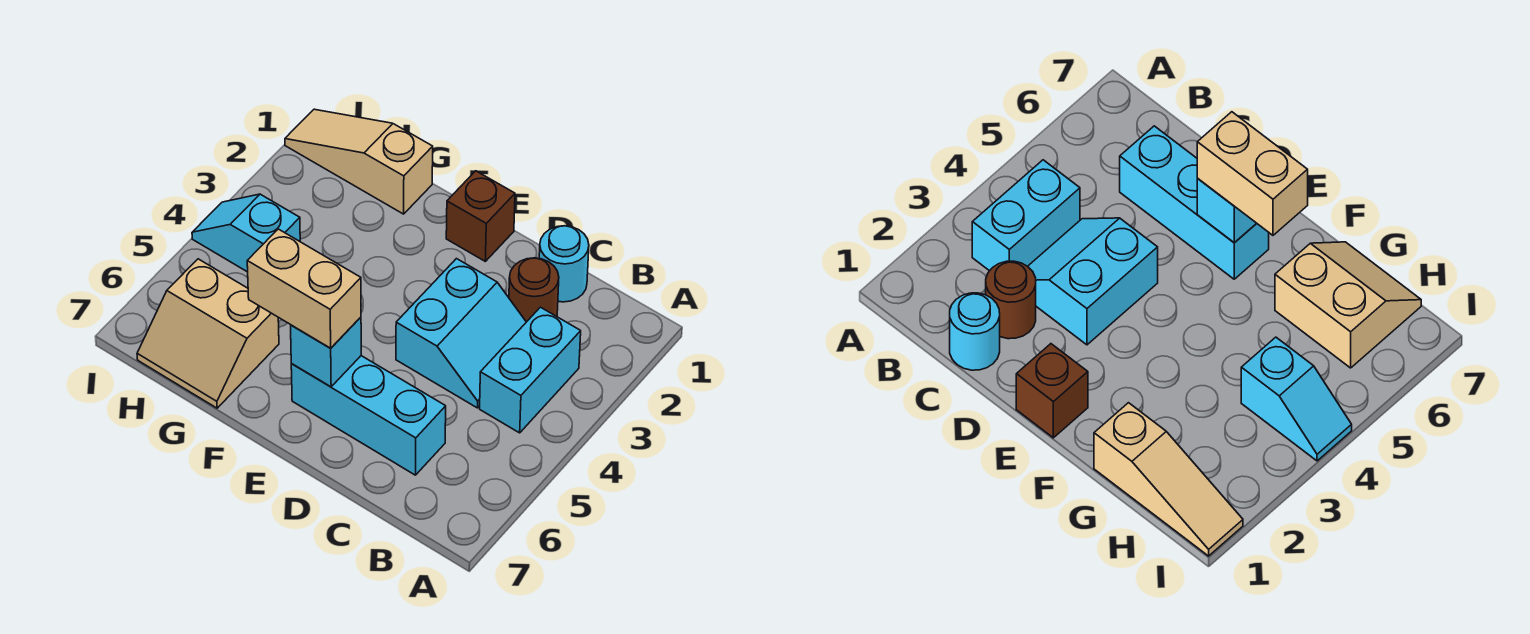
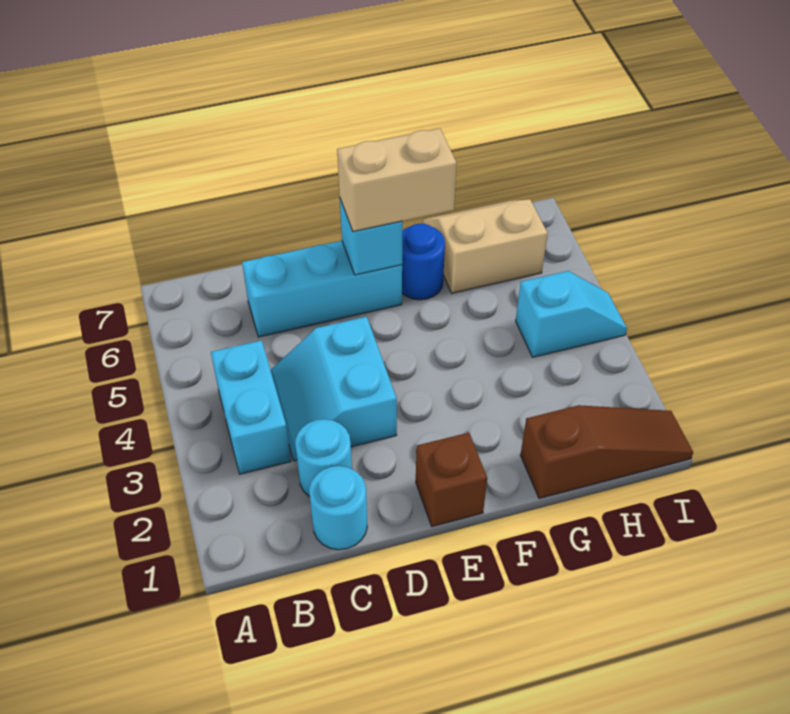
brown round brick C2 level 1 -> cyan round brick C2 level 1
none -> blue round brick F6 level 1
tan slope G1:I1 level 1 top G -> brown slope G1:I1 level 1 top G

